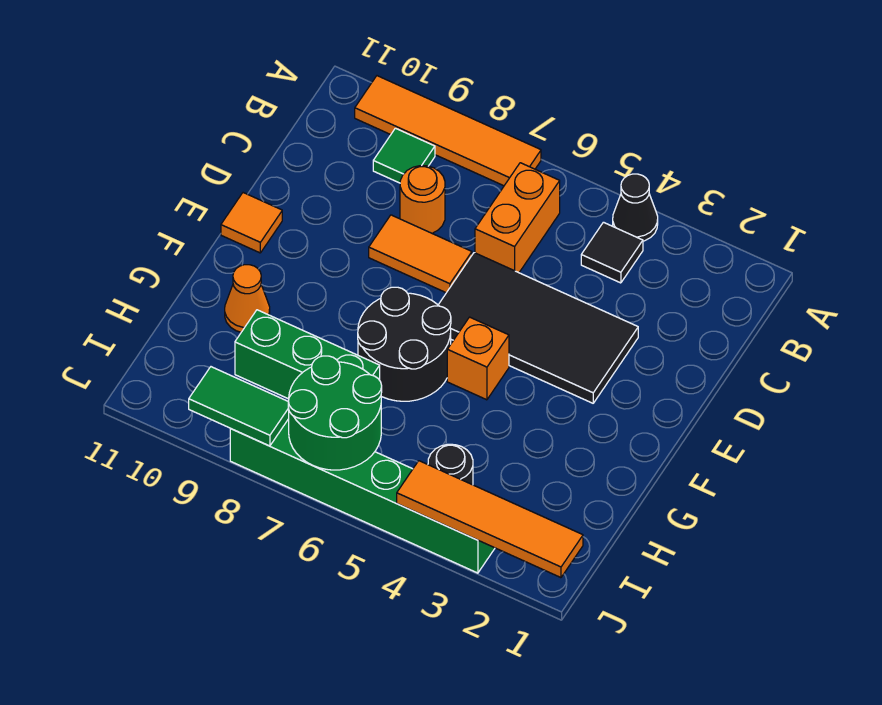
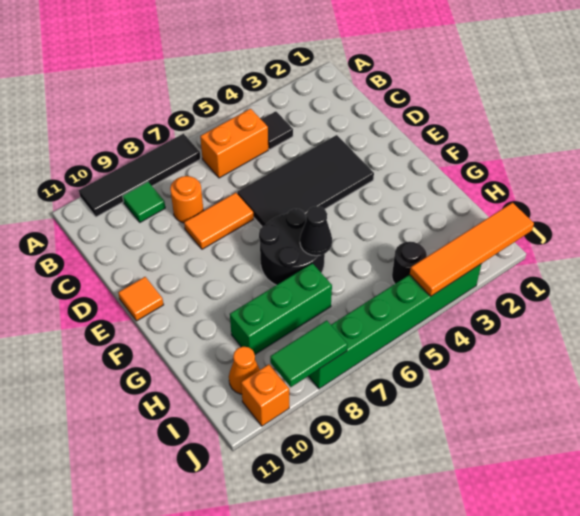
black cone A4 level 1 -> black cone G6 level 2
orange tile A7:A10 level 1 -> black tile A7:A10 level 1
orange brick B6:C6 level 1 -> orange brick B5:B6 level 1
orange brick F5 level 1 -> orange brick J10 level 1
orange cone G10 level 1 -> orange cone I10 level 1
green round brick I6:J7 level 2 -> none

